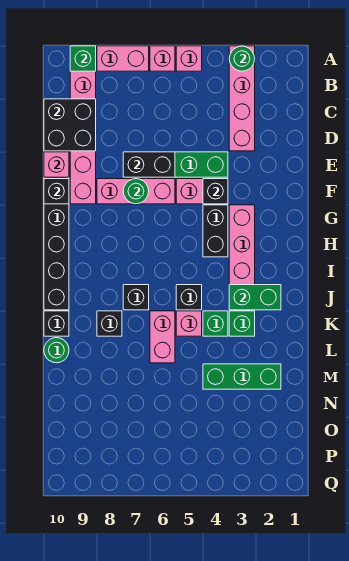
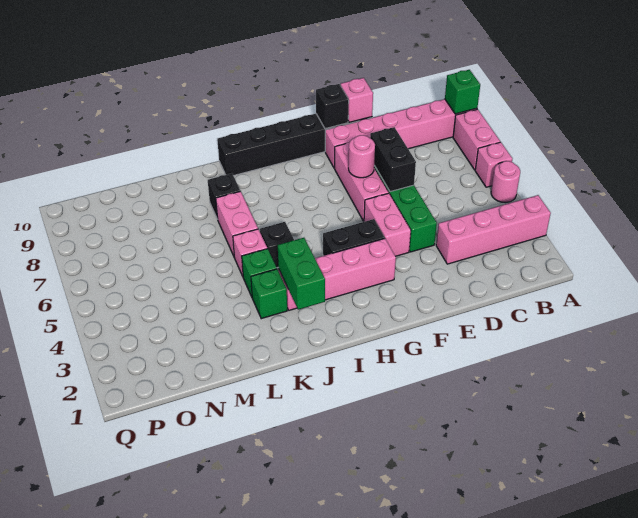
green round brick A3 level 2 -> none
pink brick A5 level 1 -> pink round brick A5 level 1
black brick C9:D10 level 2 -> none
black brick F4 level 2 -> none
green round brick F7 level 2 -> pink round brick F7 level 2
black brick J7 level 1 -> none
pink brick K6:L6 level 1 -> pink brick K6:K7 level 1
black brick K10 level 1 -> none
green round brick L10 level 1 -> none
green brick M2:M4 level 1 -> none

